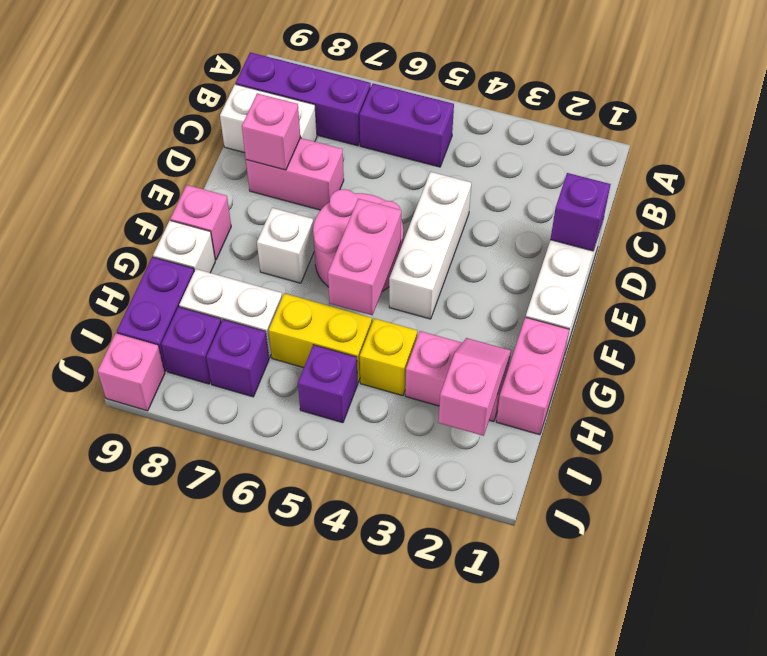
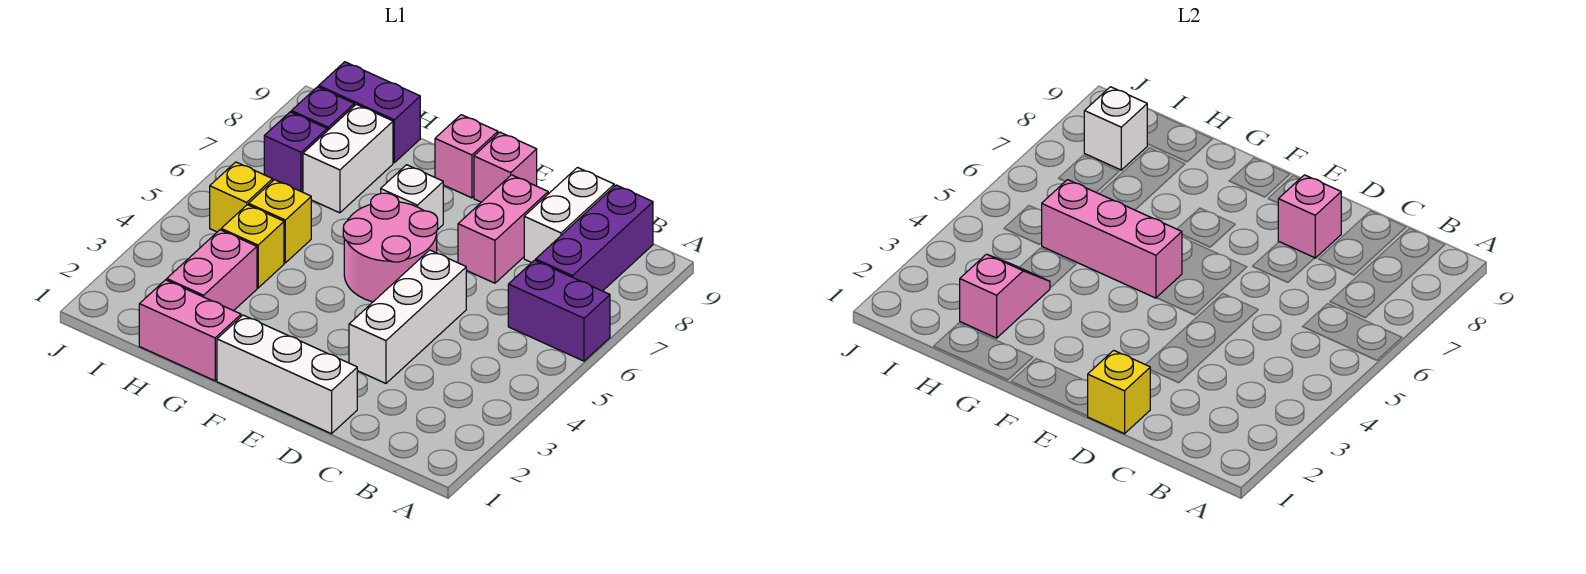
purple brick B5:B6 level 1 -> purple brick A6:B6 level 1
purple brick D1 level 2 -> yellow brick D1 level 2
white brick D4:F4 level 1 -> white brick D3:D5 level 1
pink brick F5:G5 level 2 -> pink brick F5:H5 level 2
white brick G9 level 1 -> white brick I8 level 2
pink slope H2:I2 level 2 top I -> pink slope H2:H3 level 2 top 2
yellow brick H5:H6 level 1 -> yellow brick H5 level 1
purple brick I5 level 1 -> yellow brick I5 level 1
pink brick J9 level 1 -> pink brick E9 level 1

